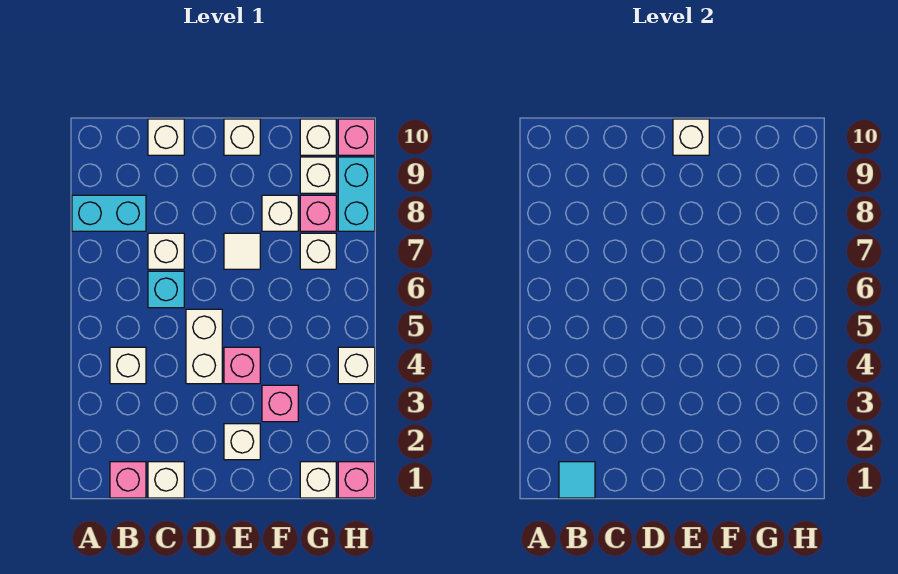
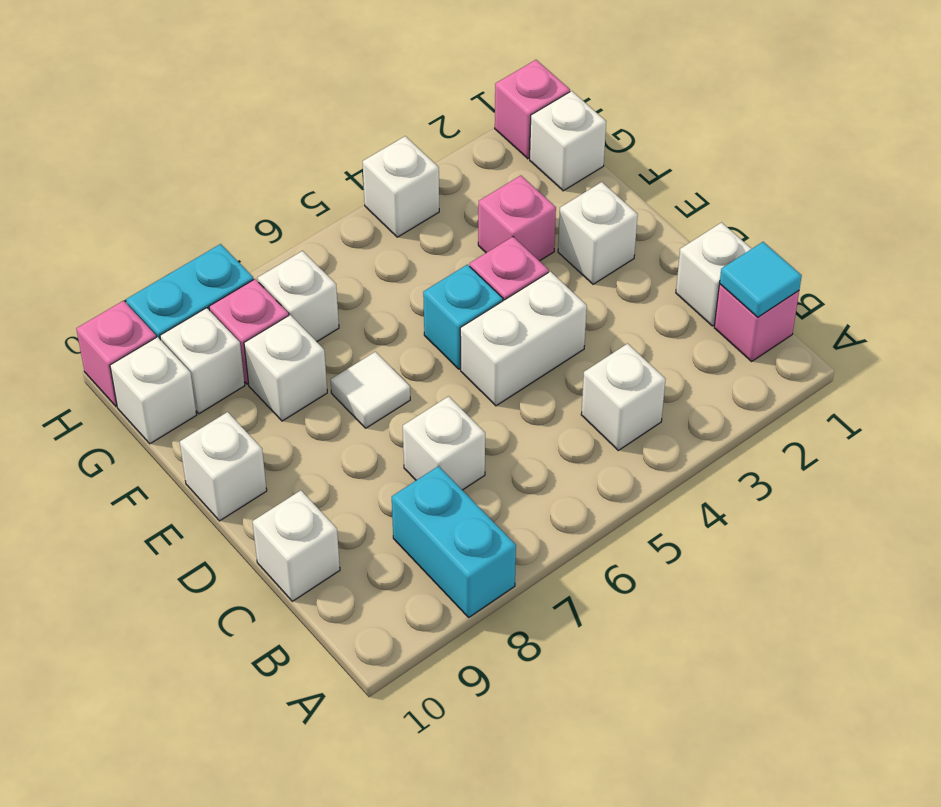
cyan brick C6 level 1 -> cyan brick E5 level 1
white brick E10 level 2 -> none

